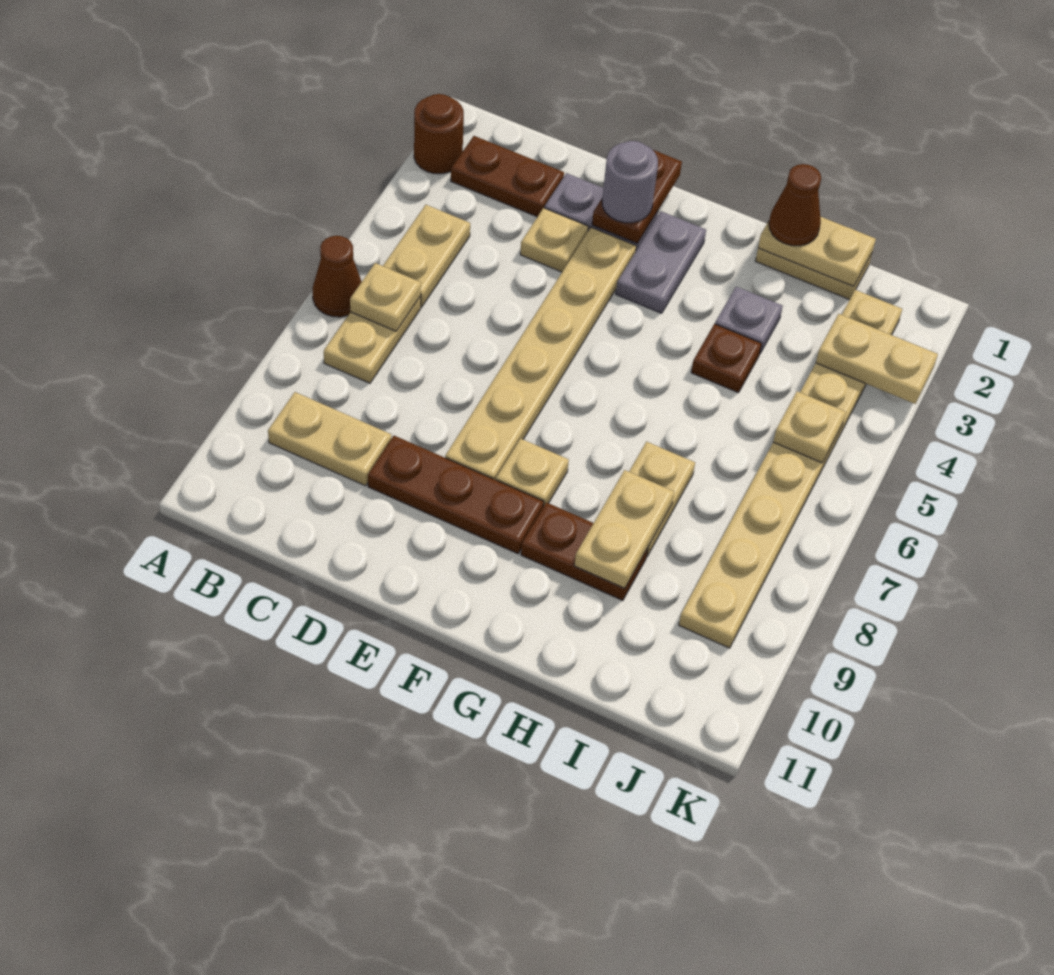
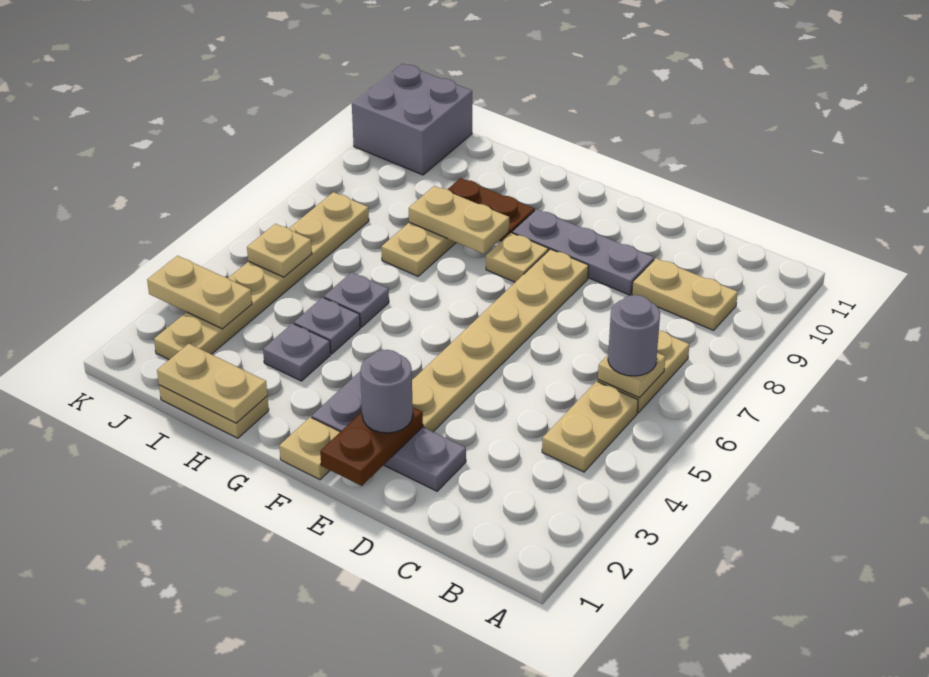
brown round brick A2 level 1 -> none
brown cone A6 level 1 -> none
brown plate B2:C2 level 1 -> none
none -> grey round brick B6 level 3
tan plate D3 level 1 -> tan plate F1 level 1
brown plate D9:F9 level 1 -> grey plate D9:F9 level 1
brown cone H1 level 3 -> none
brown plate H4 level 1 -> grey plate H4 level 1
none -> grey plate H5 level 1
tan plate H8:H9 level 2 -> tan plate G8:H8 level 2
tan plate J2:J9 level 1 -> tan plate J2:J7 level 1
none -> grey brick J10:K11 level 1

